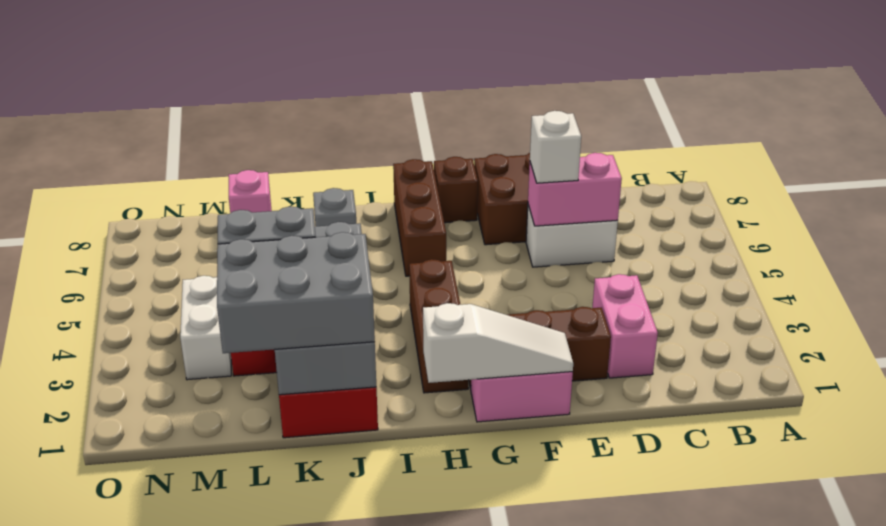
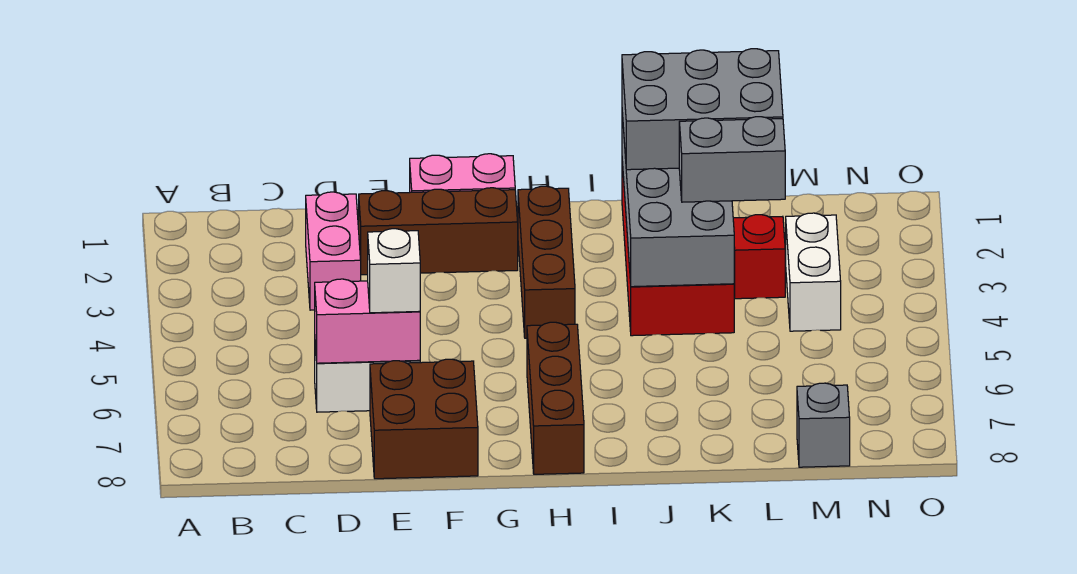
white slope F1:H1 level 2 top H -> none
brown brick G8 level 1 -> none
grey brick J7 level 1 -> grey brick M8 level 1
pink brick L8 level 1 -> none

